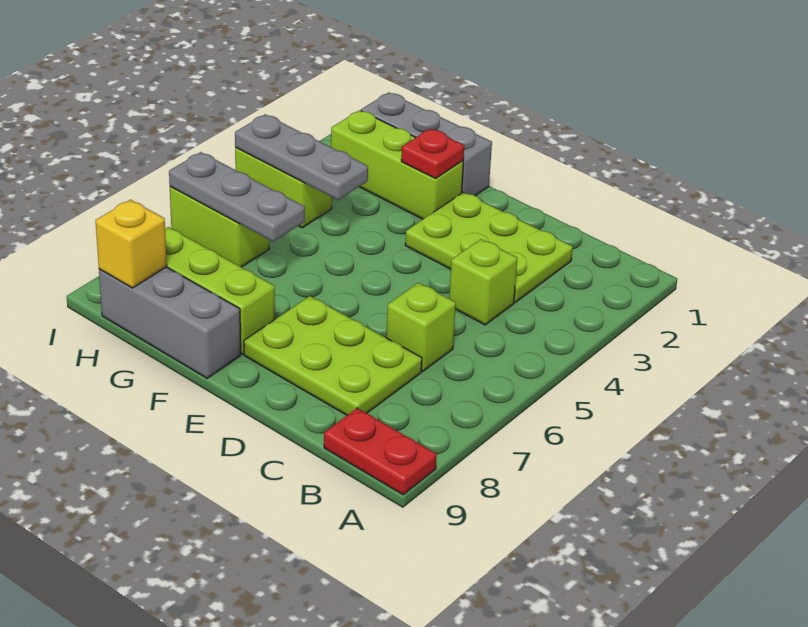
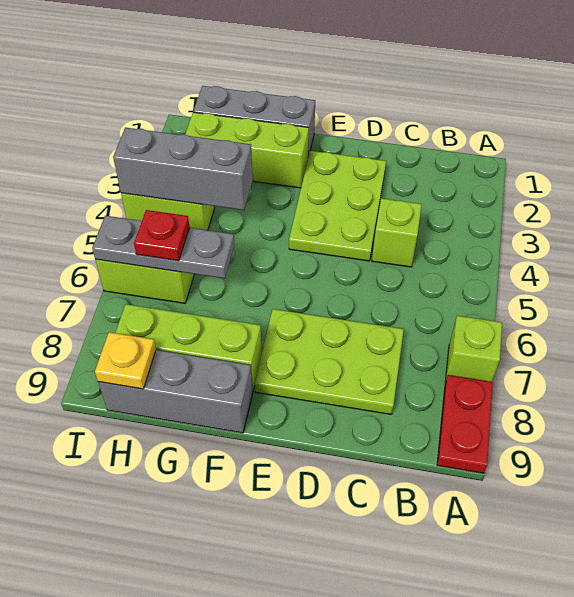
red plate A9:B9 level 1 -> red plate A8:A9 level 1
lime plate C2:E3 level 1 -> lime plate D2:E4 level 1
lime brick C6 level 1 -> lime brick A7 level 1
red plate F2 level 2 -> red plate H6 level 3
grey plate G4:I4 level 2 -> grey brick G4:I4 level 2
yellow brick H9 level 2 -> yellow plate H9 level 2

